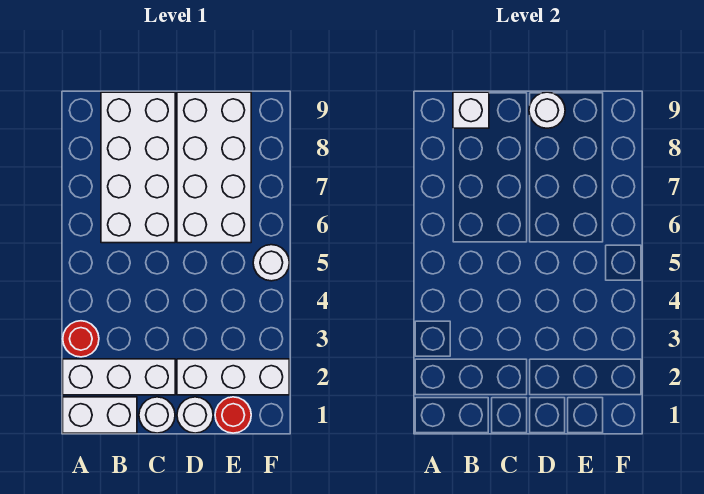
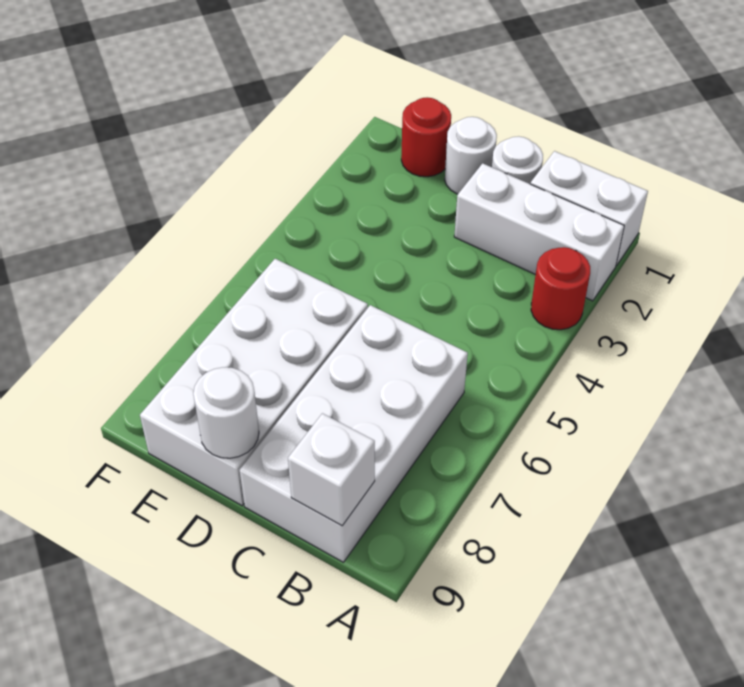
white brick D2:F2 level 1 -> none
white round brick F5 level 1 -> none

